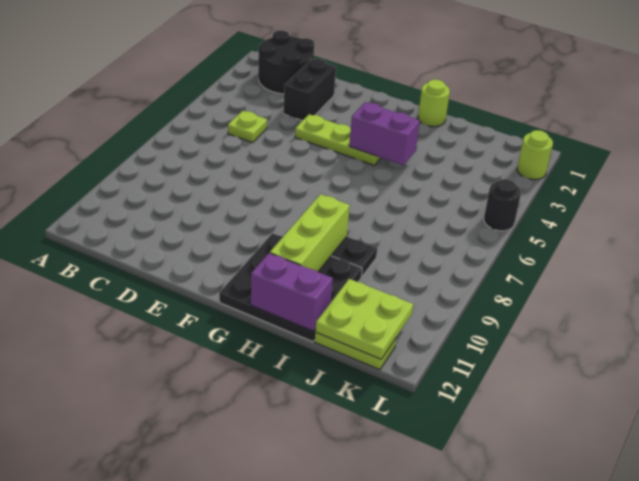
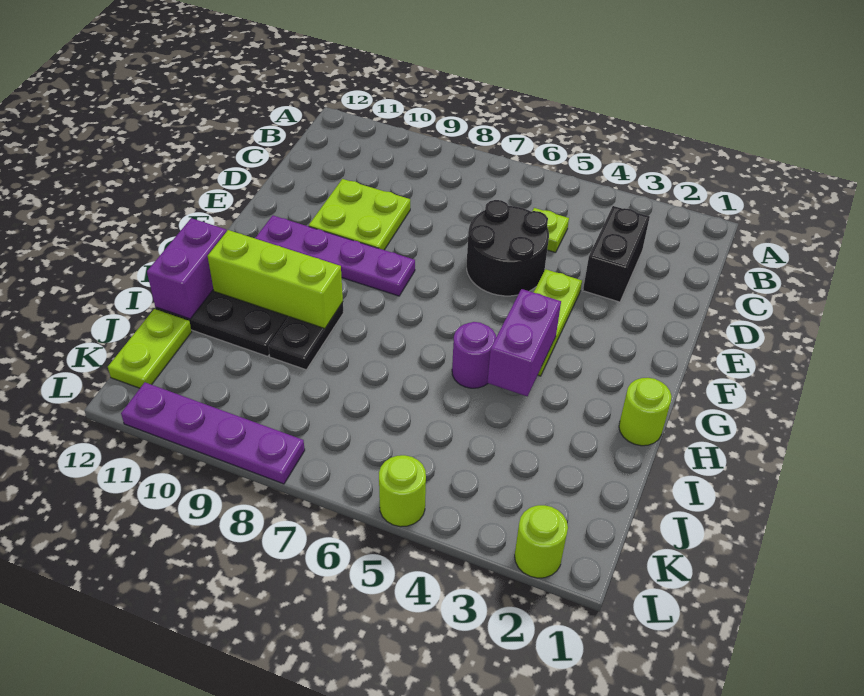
black round brick B1:C2 level 1 -> black round brick D5:E6 level 1
black brick D2:D3 level 1 -> black brick C3:D3 level 1
none -> purple plate F8:F11 level 1
none -> purple round brick H5 level 1
lime plate J11:K12 level 2 -> lime plate D9:E10 level 1
black round brick L5 level 1 -> lime round brick L5 level 1
none -> purple plate L8:L11 level 1

